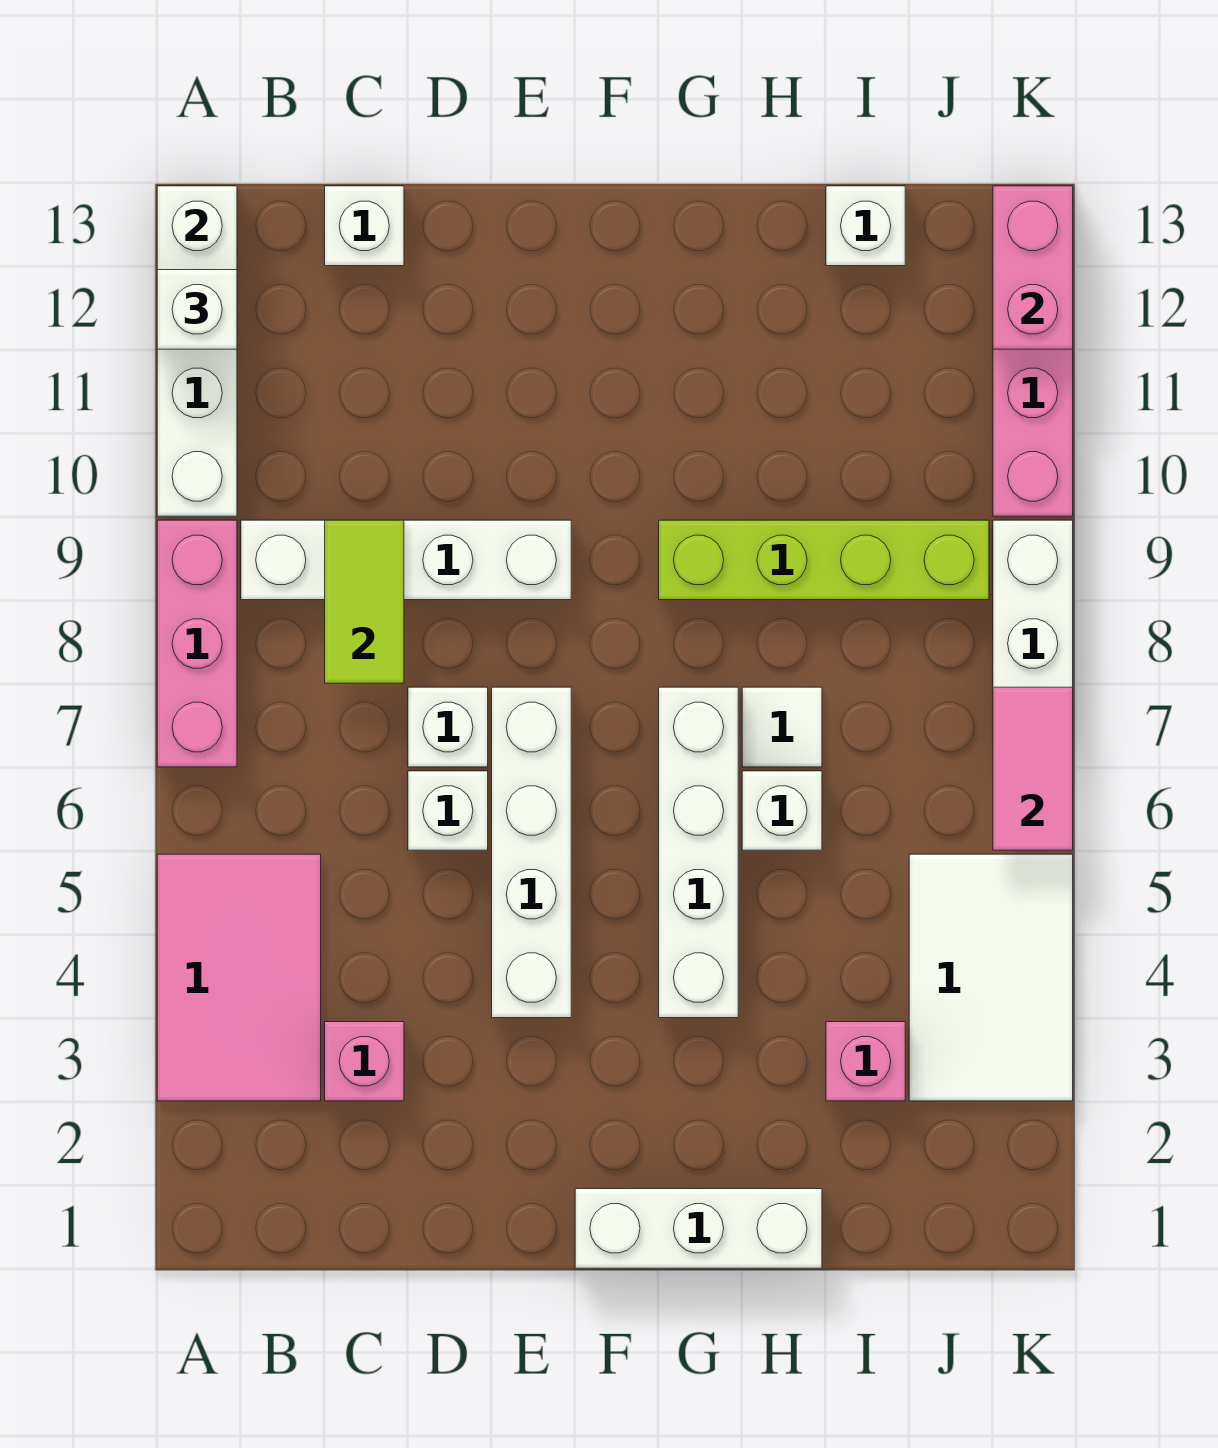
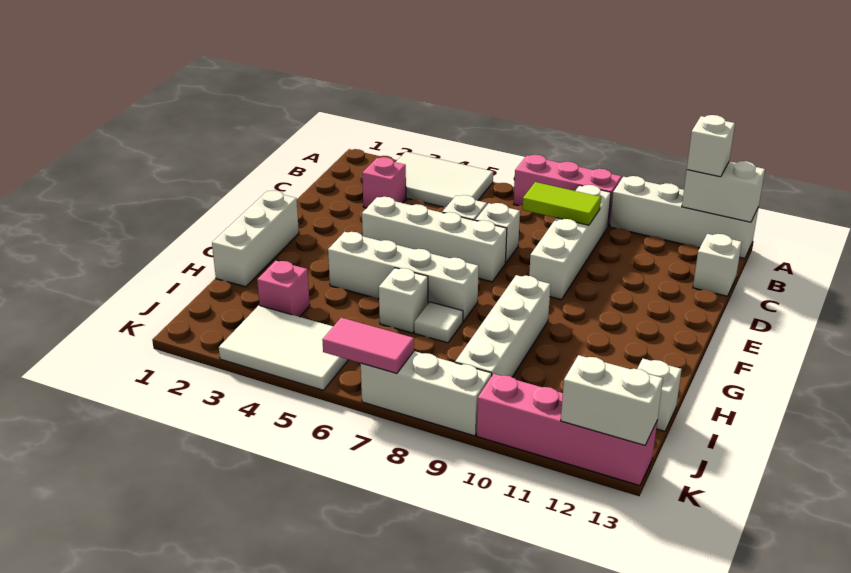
pink tile A3:B5 level 1 -> white tile A3:B5 level 1
lime brick G9:J9 level 1 -> white brick G9:J9 level 1
pink brick K12:K13 level 2 -> white brick K12:K13 level 2

